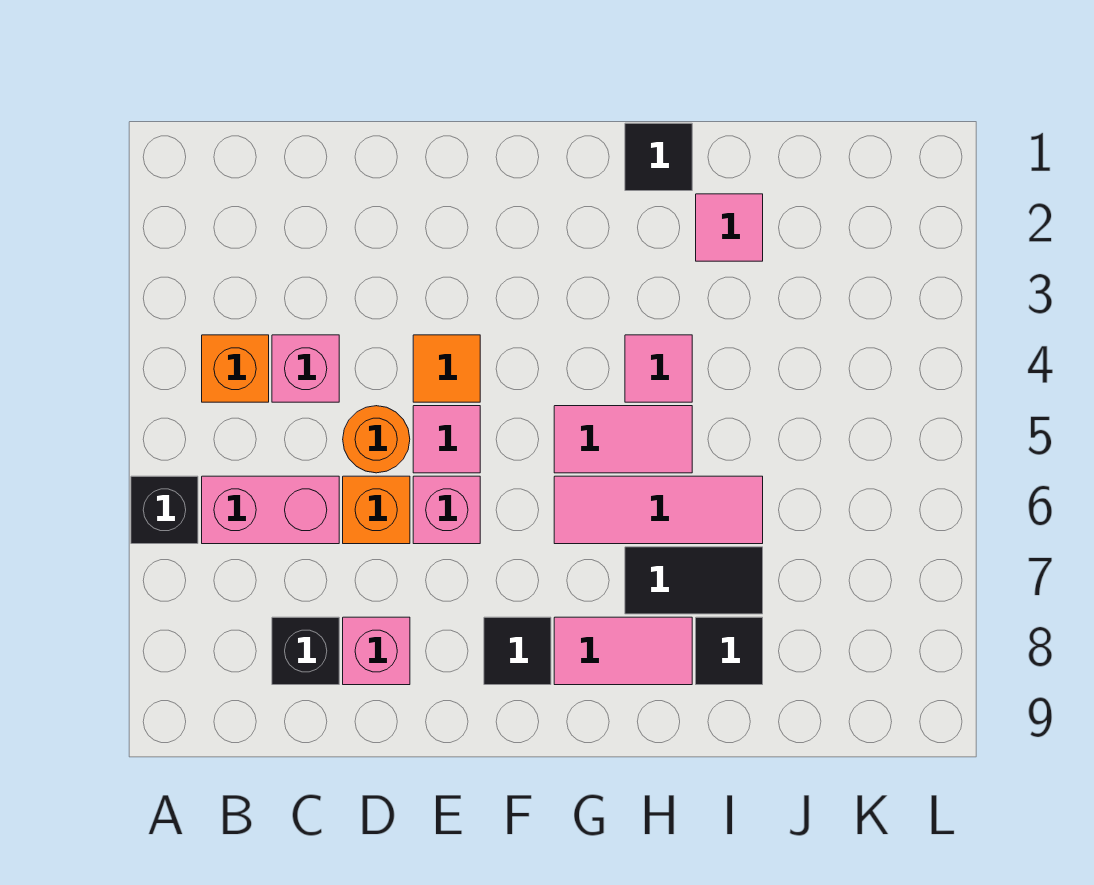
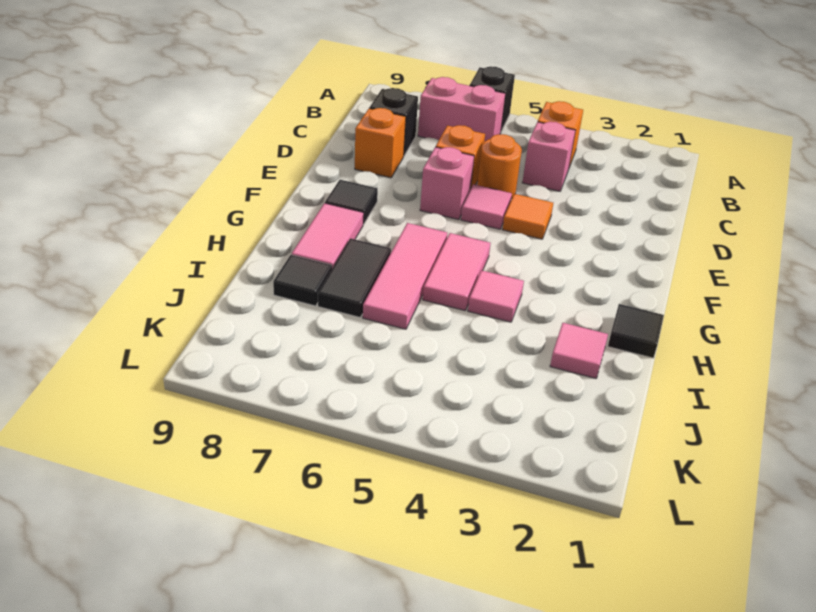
pink brick B6:C6 level 1 -> pink brick B6:B7 level 1
pink brick D8 level 1 -> orange brick D8 level 1

